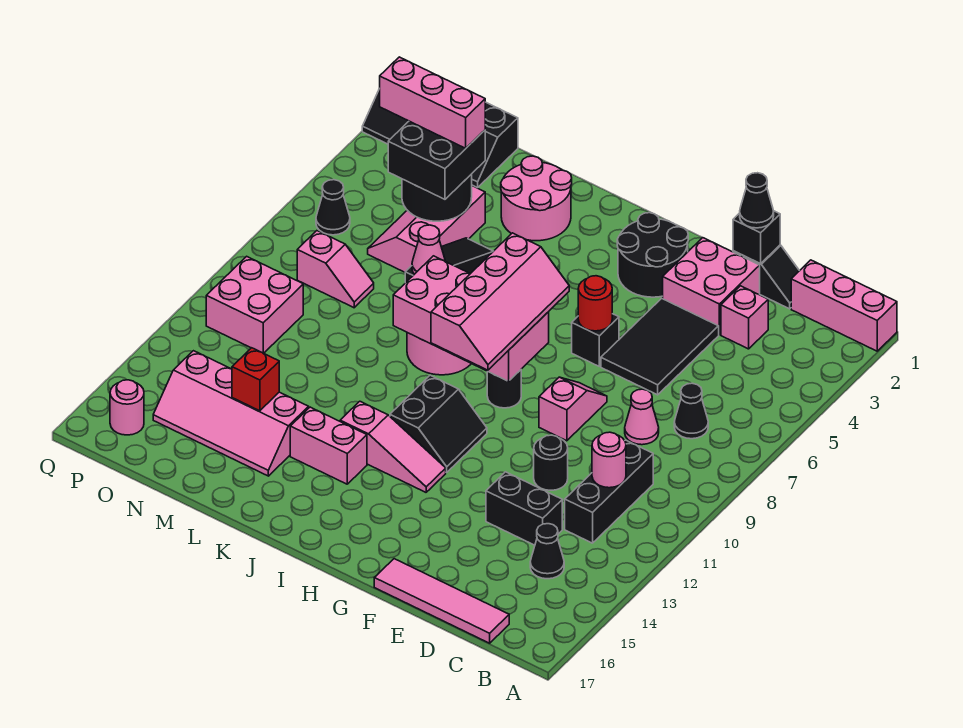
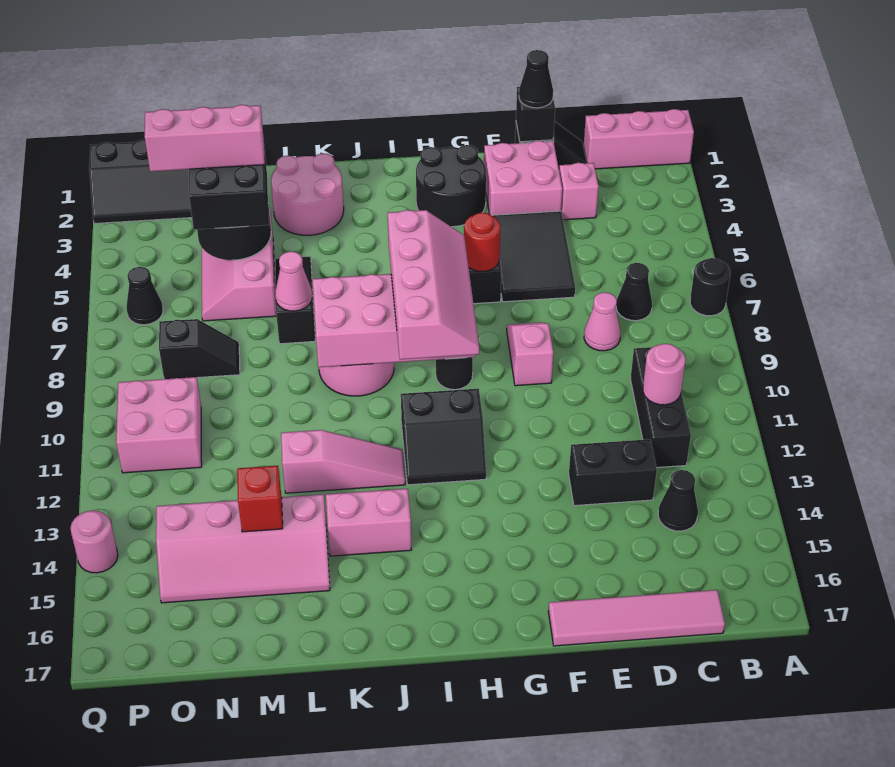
black round brick E11 level 1 -> black round brick A7 level 1
black slope H11:I12 level 1 top I -> black slope H11:I12 level 1 top 11
pink slope H13:J13 level 1 top J -> pink slope J12:L12 level 1 top L
pink slope N8:O8 level 1 top O -> black slope N8:O8 level 1 top O
pink round brick P16 level 1 -> pink round brick Q14 level 1

